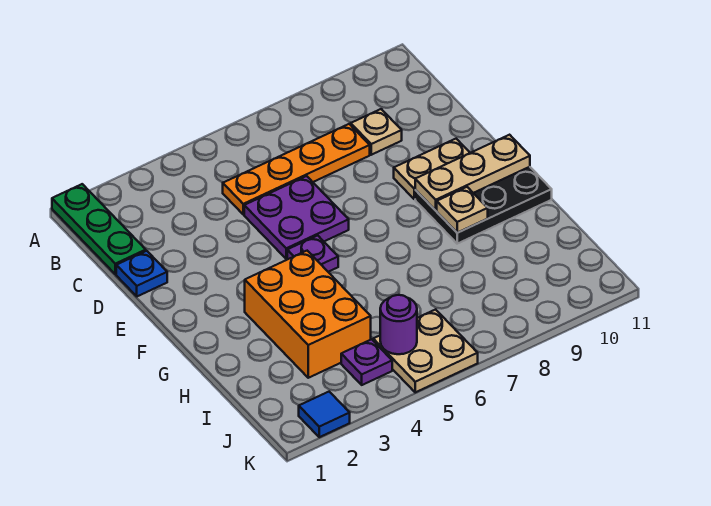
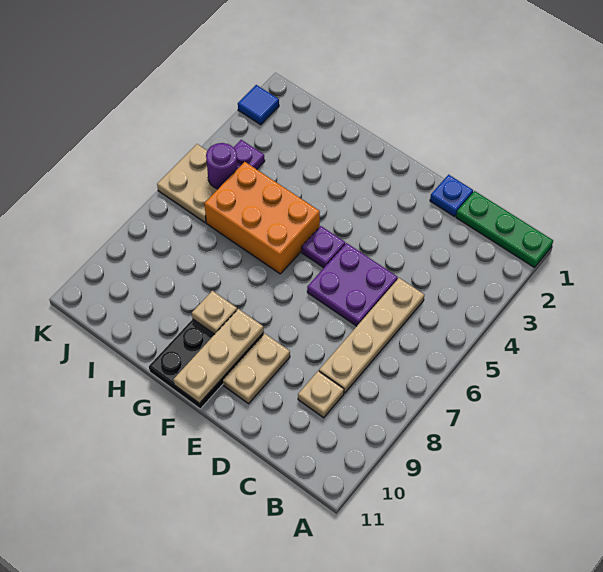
orange plate C5:C8 level 1 -> tan plate C5:C8 level 1
orange brick G3:I4 level 1 -> orange brick G5:I6 level 1

